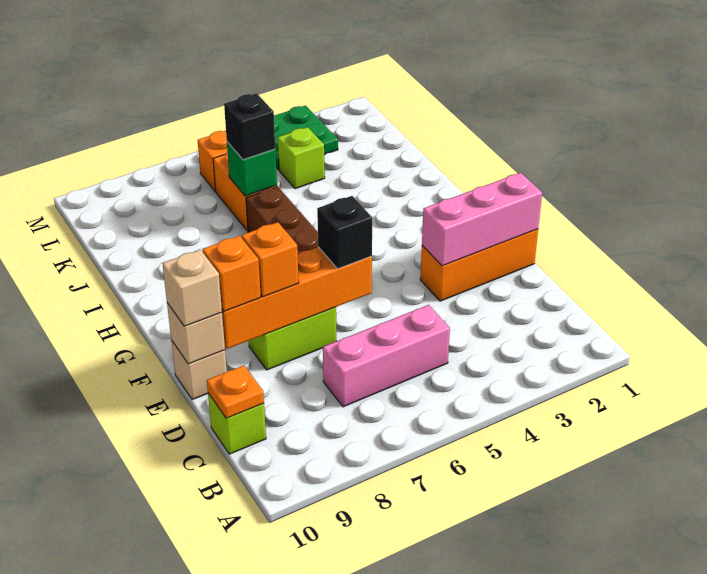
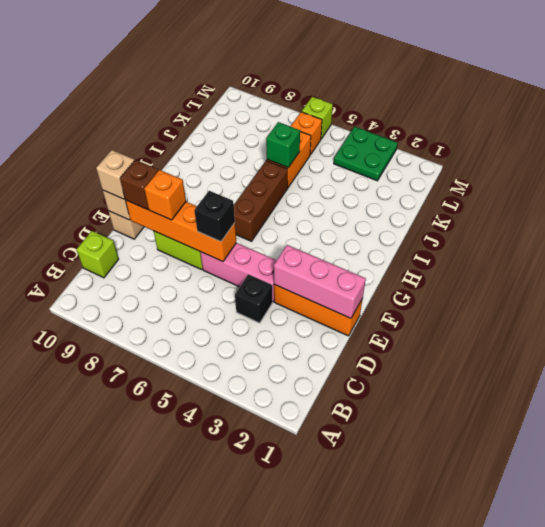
pink brick C5:C7 level 1 -> pink brick E4:E6 level 1
orange plate C10 level 2 -> none
orange brick E9 level 3 -> brown brick E9 level 3
black brick J6 level 3 -> black brick D4 level 1
lime brick K4 level 1 -> lime brick M6 level 1

